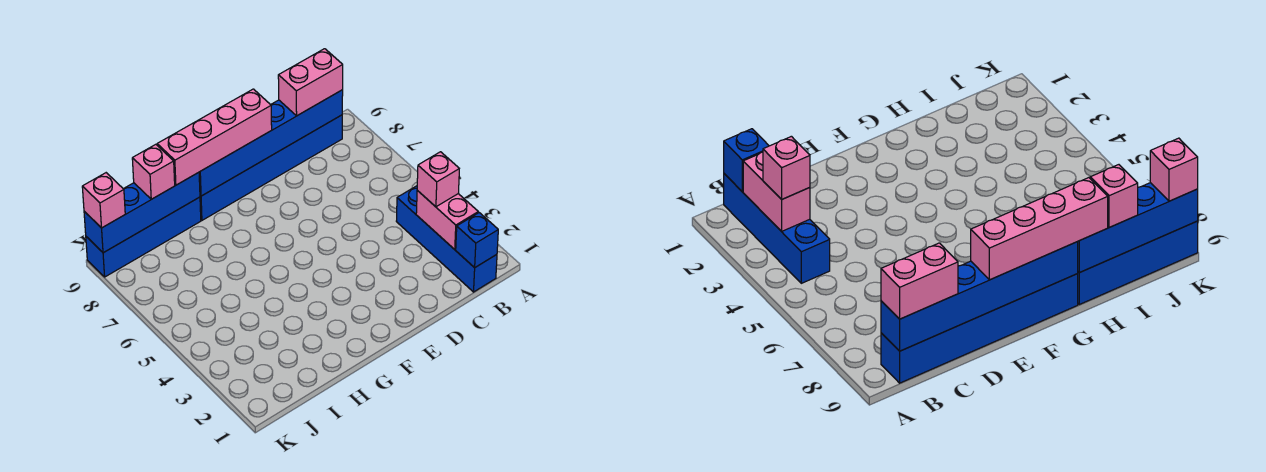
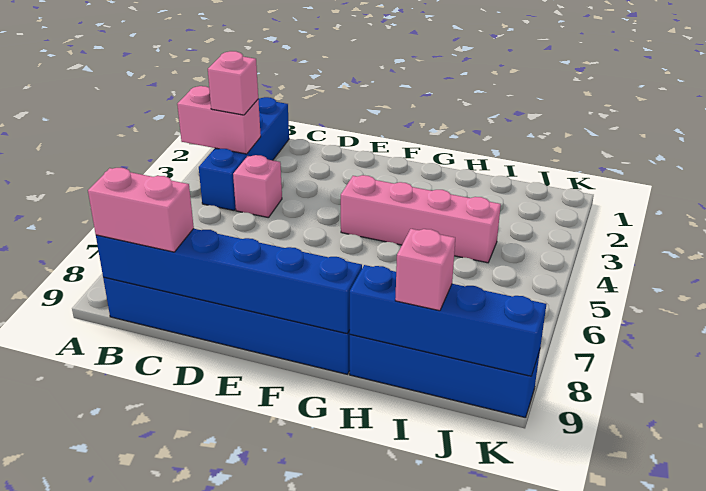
blue brick B1 level 2 -> none
pink brick B2:B3 level 2 -> pink brick A3:B3 level 2
pink brick E9:H9 level 3 -> pink brick F4:I4 level 1
pink brick K9 level 3 -> pink brick C4 level 1

